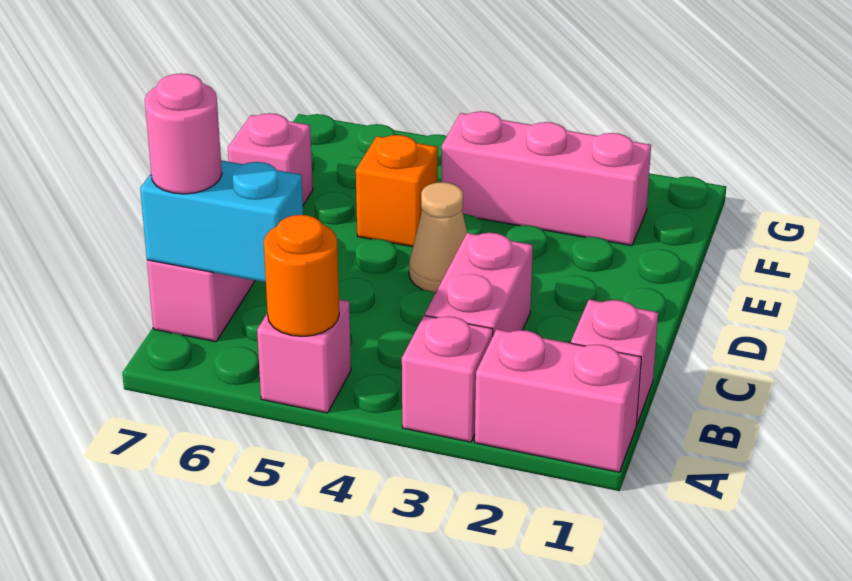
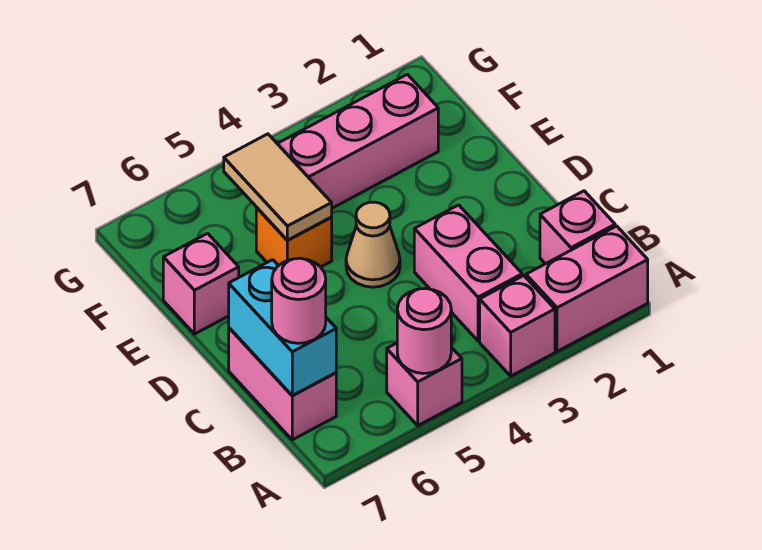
orange round brick A5 level 2 -> pink round brick A5 level 2
cyan brick B6:B7 level 2 -> cyan brick B7:C7 level 2
none -> tan tile E5:F5 level 2

